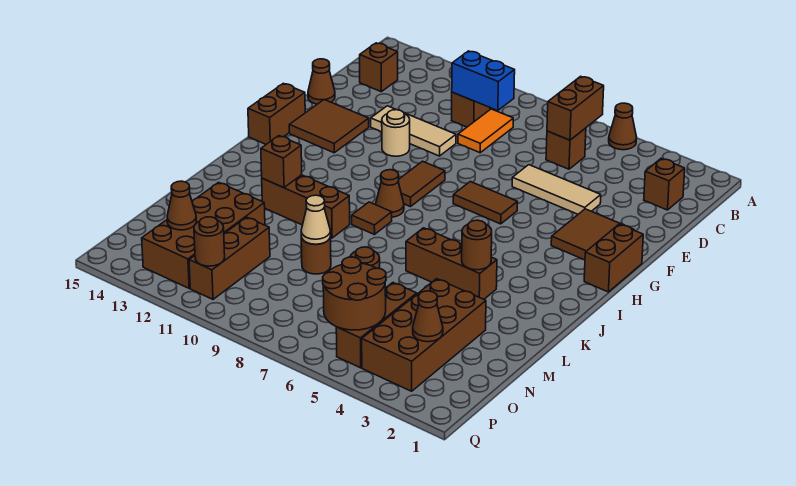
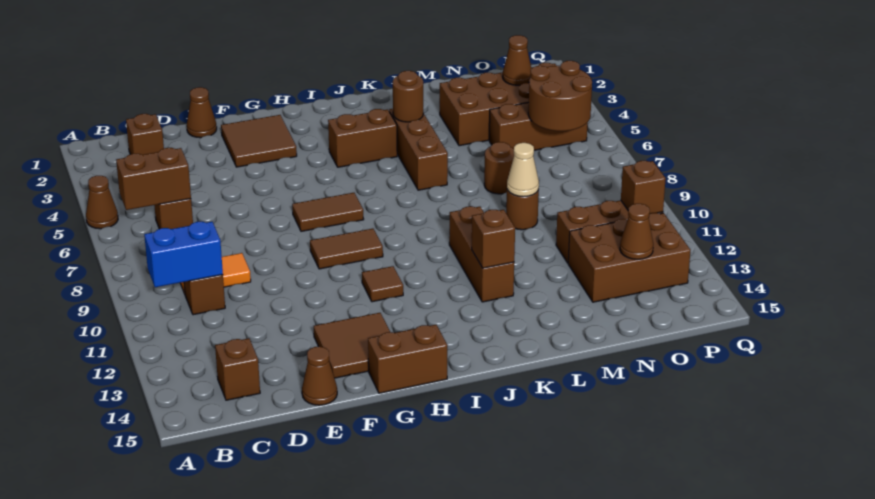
blue brick C9:C10 level 2 -> blue brick B10:C10 level 2
tan tile E4:E6 level 1 -> none
tan tile E10:E12 level 1 -> none
tan round brick F11 level 1 -> none
brown brick G1:H1 level 1 -> brown brick I4:J4 level 1
brown tile G6:G7 level 1 -> brown tile G7:H7 level 1
brown cone I9 level 1 -> brown cone E1 level 1
brown tile J9 level 1 -> brown tile H11 level 1
brown brick M12:P13 level 1 -> brown brick N12:P13 level 1
brown round brick P11 level 2 -> brown brick P11 level 2

